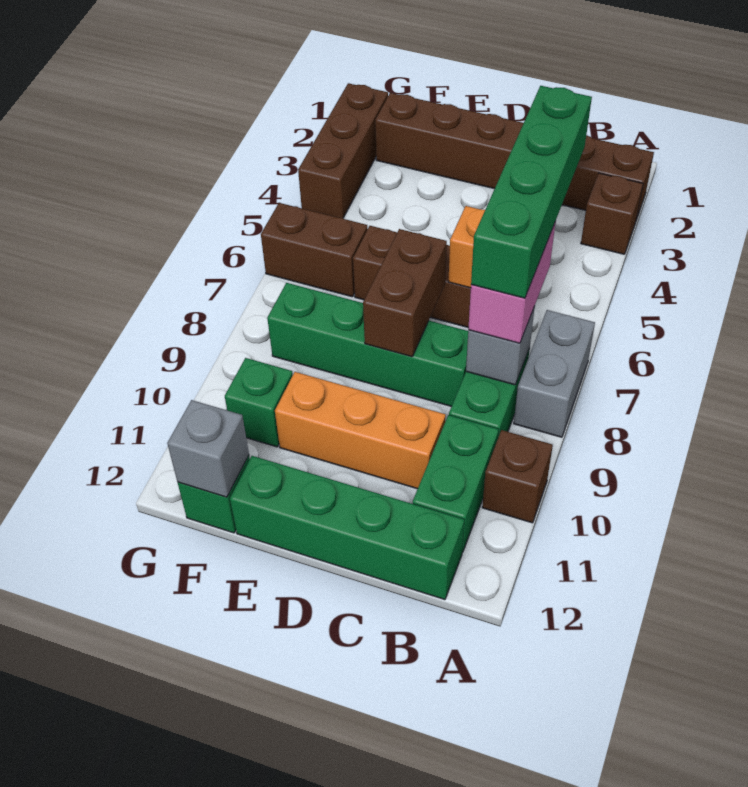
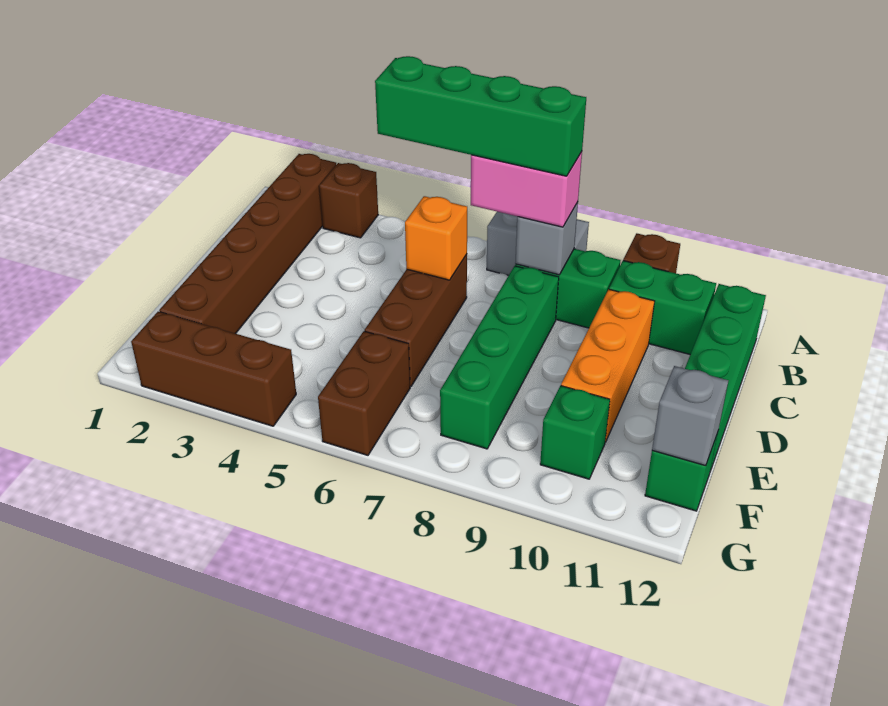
brown brick D7:D8 level 2 -> none

